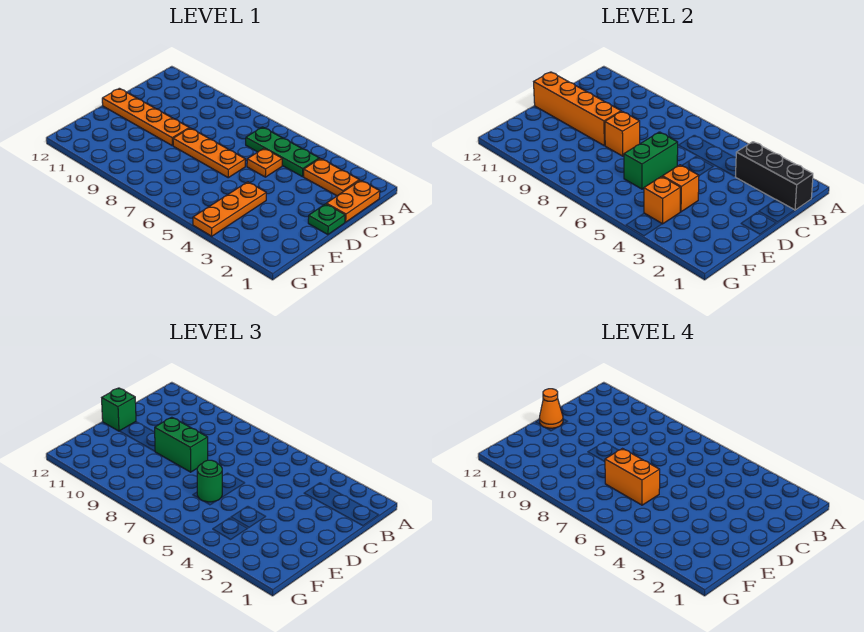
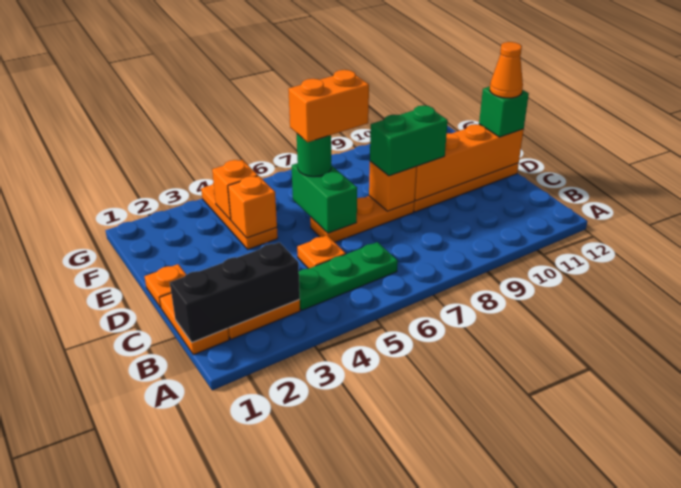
green plate D1 level 1 -> orange plate D1 level 1

